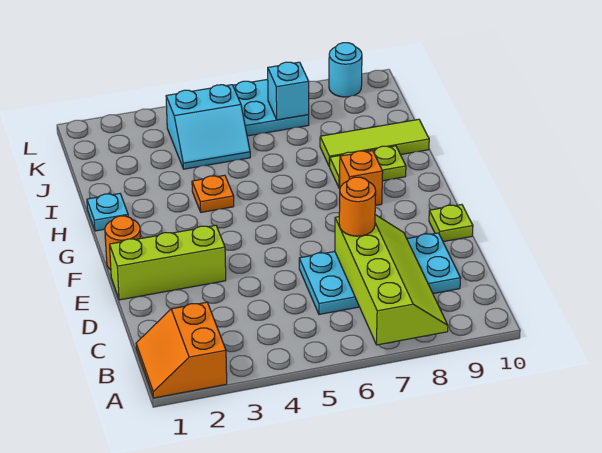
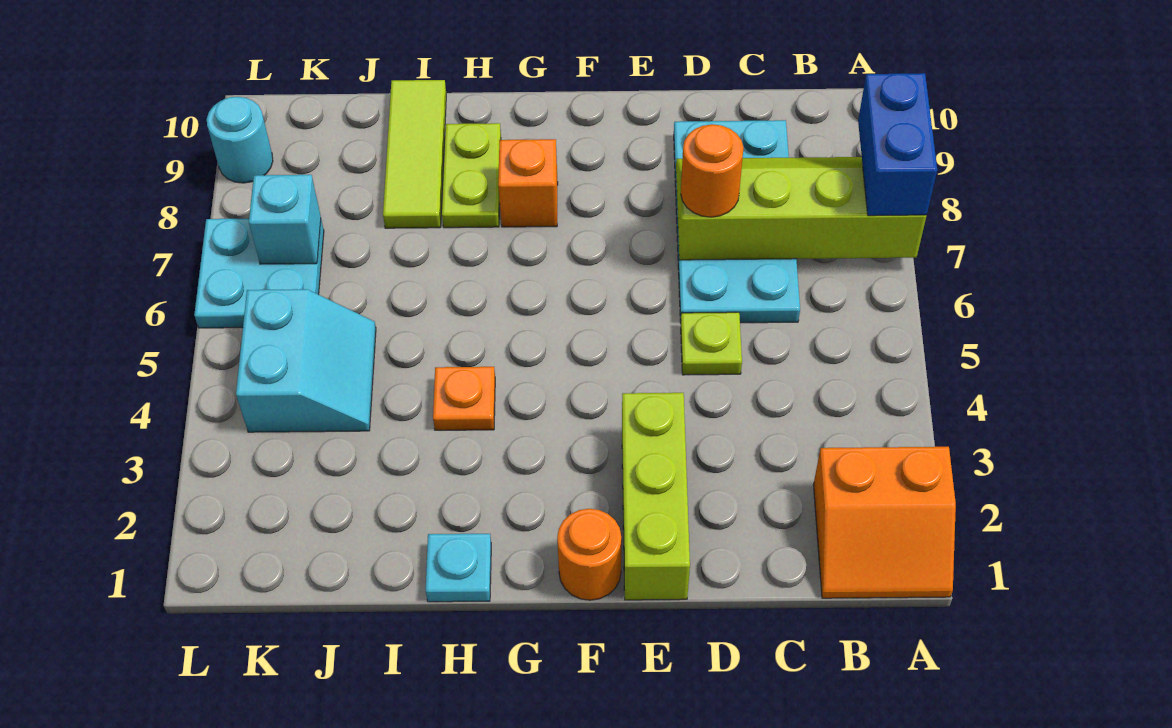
none -> blue brick A7:A8 level 3
lime plate E10 level 1 -> lime plate D5 level 1

